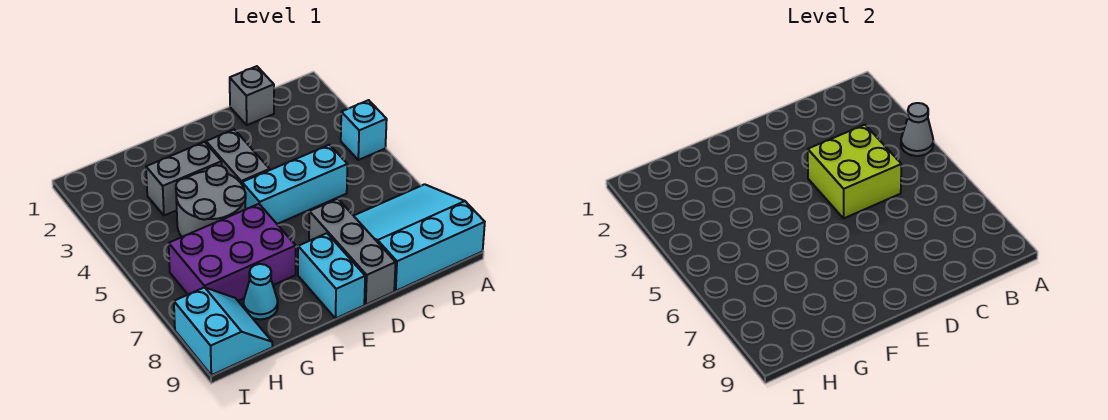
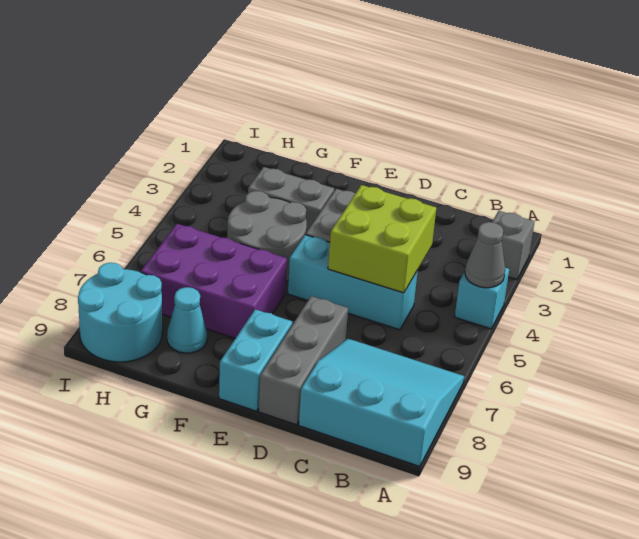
grey brick C1 level 1 -> grey brick A2 level 1
cyan slope H8:I9 level 1 top I -> cyan round brick H8:I9 level 1

